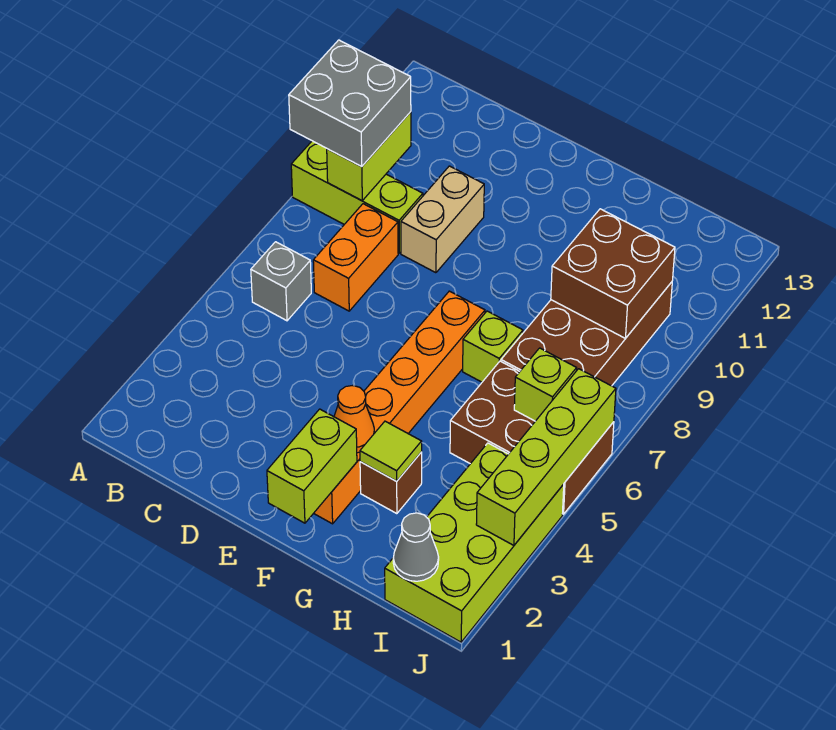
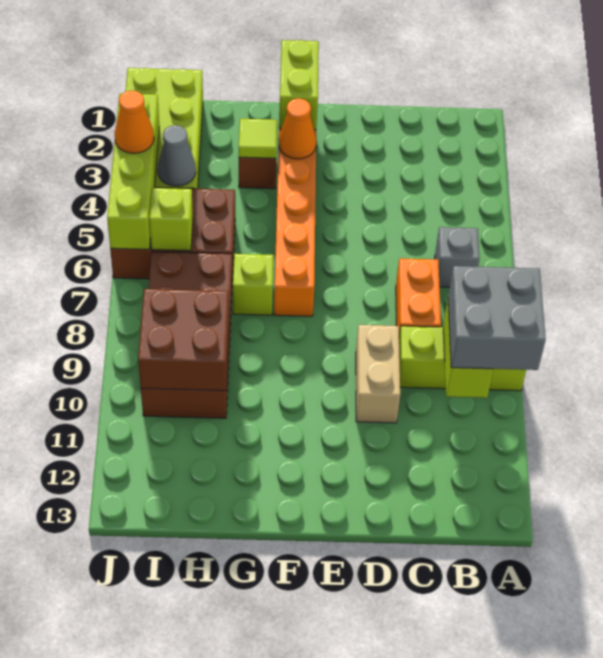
grey cone I1 level 2 -> grey cone I4 level 2
none -> orange cone J4 level 3

